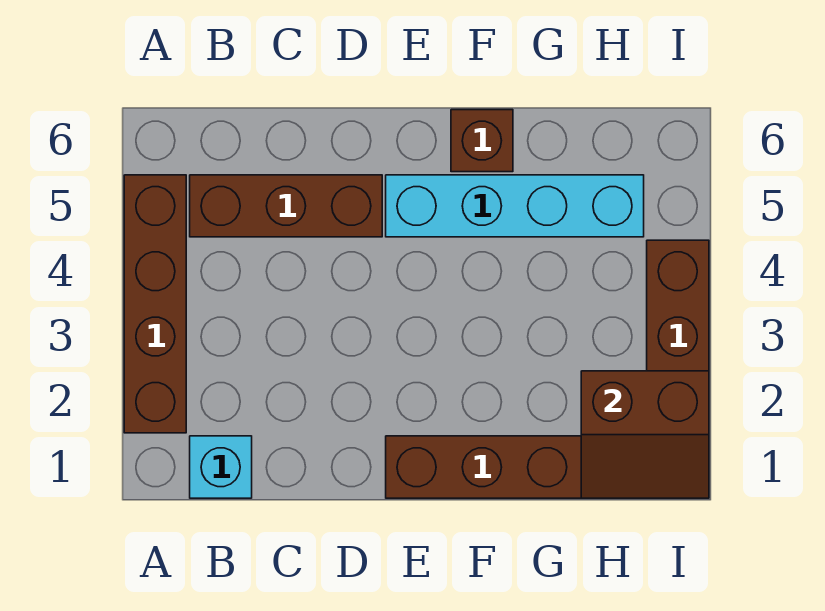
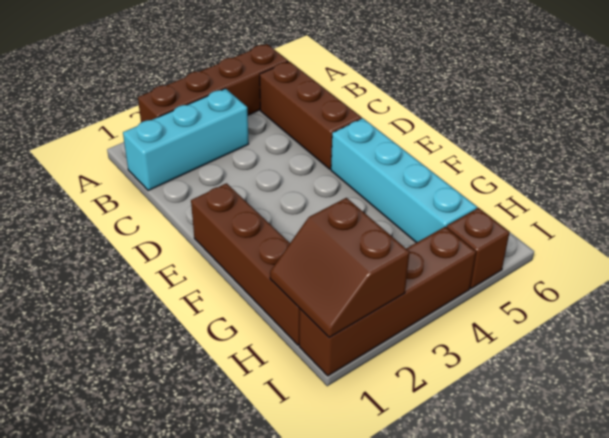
cyan brick B1 level 1 -> cyan brick B1:B3 level 1
brown brick F6 level 1 -> brown brick I5 level 1

